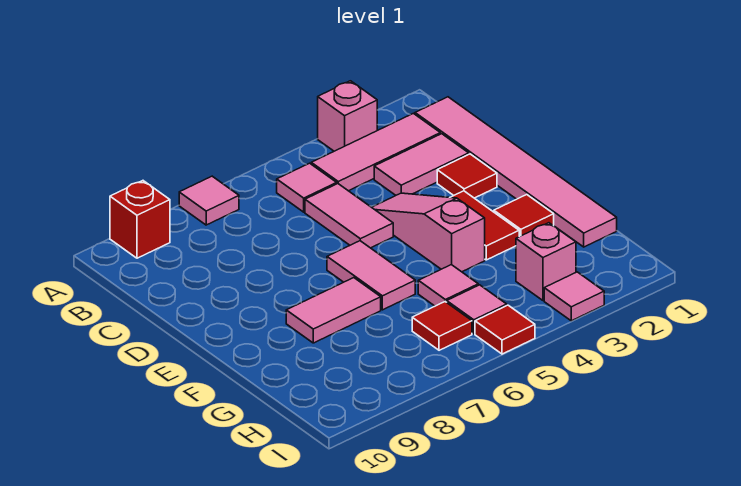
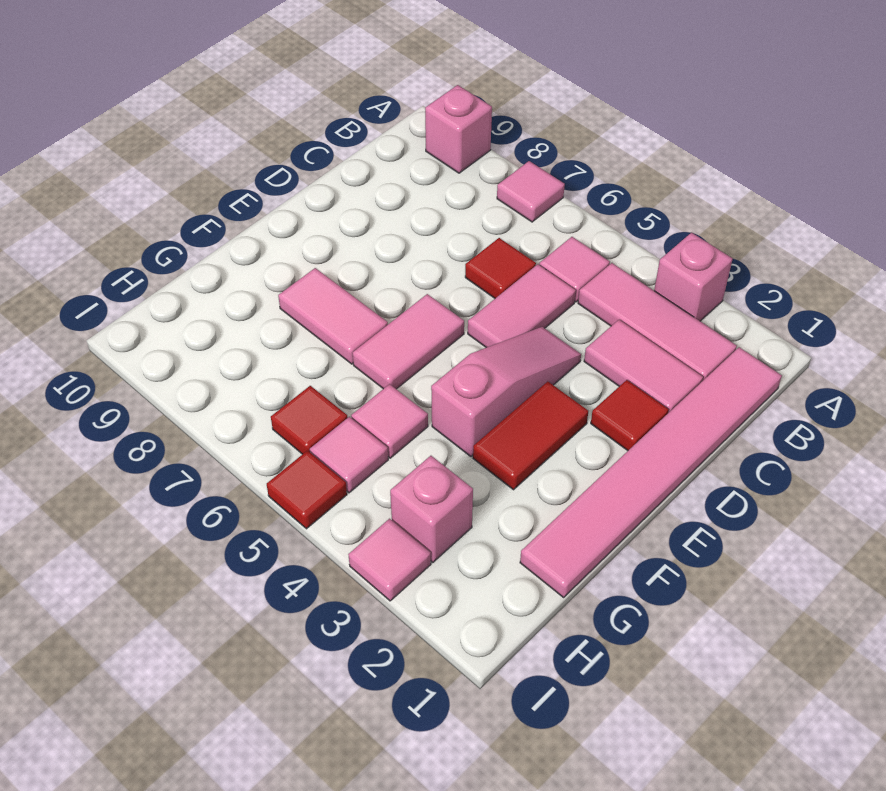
red brick A9 level 1 -> pink brick A9 level 1
red tile F2 level 1 -> red tile C6 level 1

